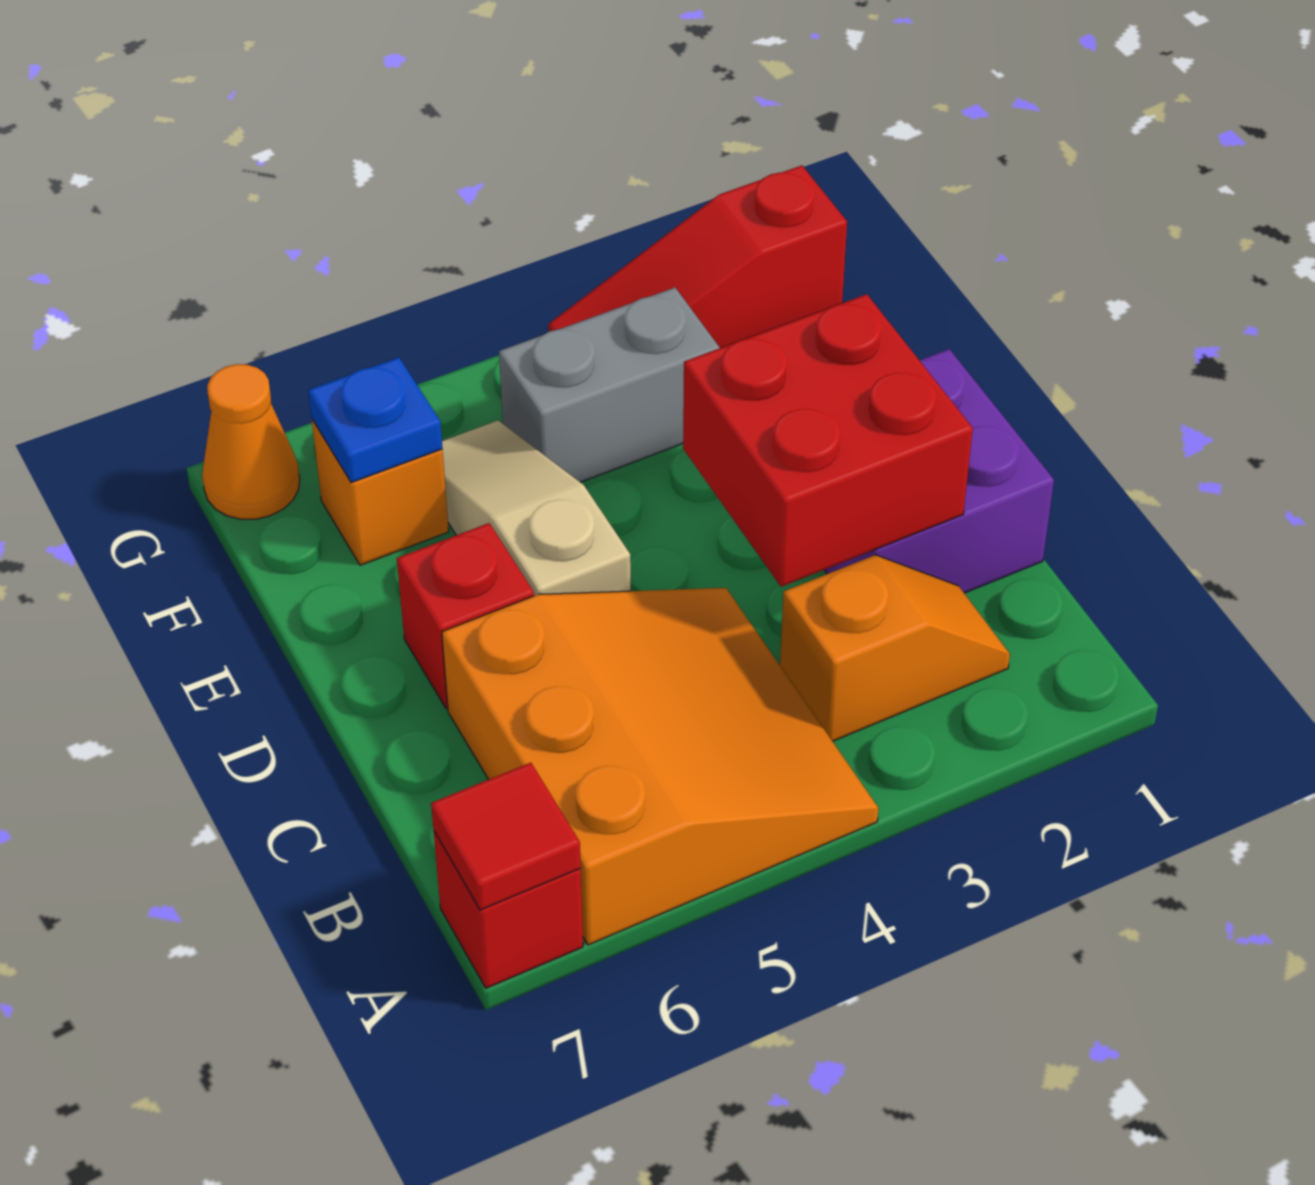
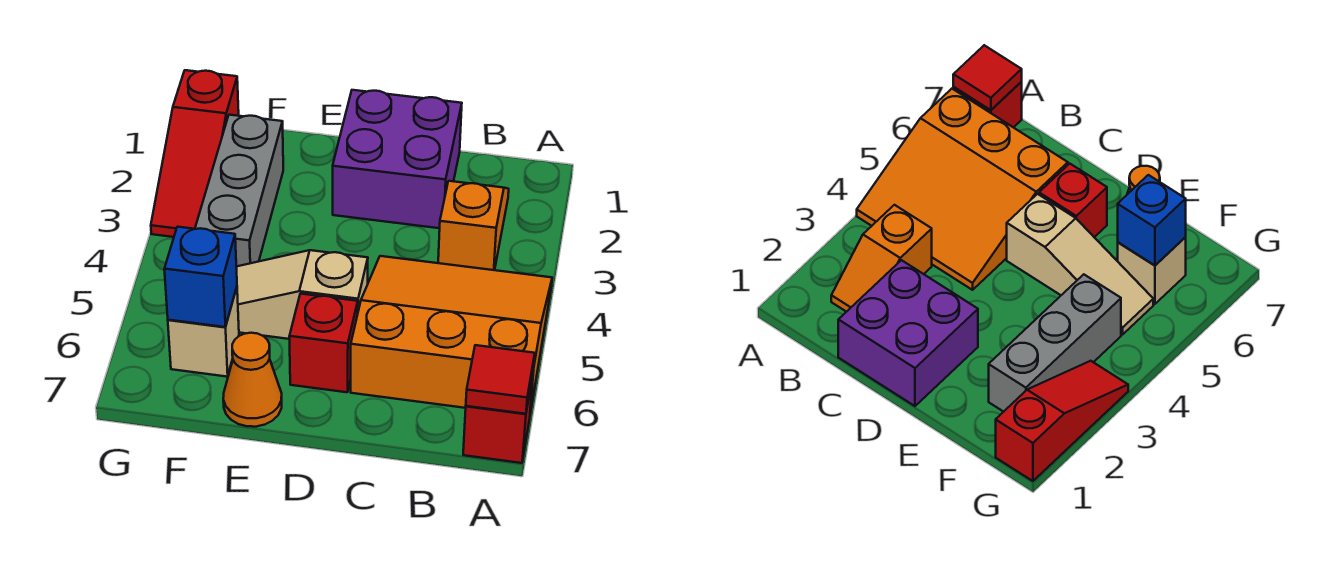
red brick C2:D3 level 2 -> none
grey brick F3:F4 level 1 -> grey brick F2:F4 level 1
orange brick F6 level 1 -> tan brick F6 level 1
blue plate F6 level 2 -> blue brick F6 level 2
orange cone G7 level 1 -> orange cone E7 level 1

